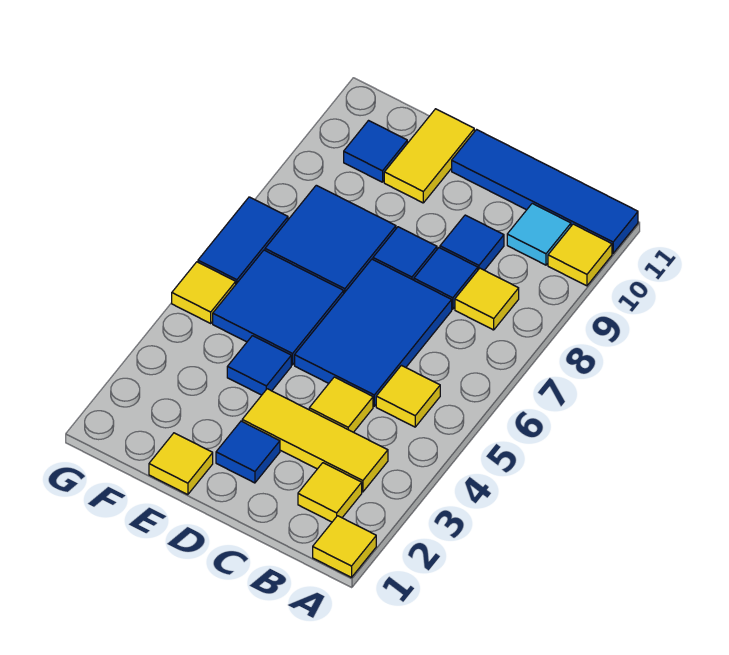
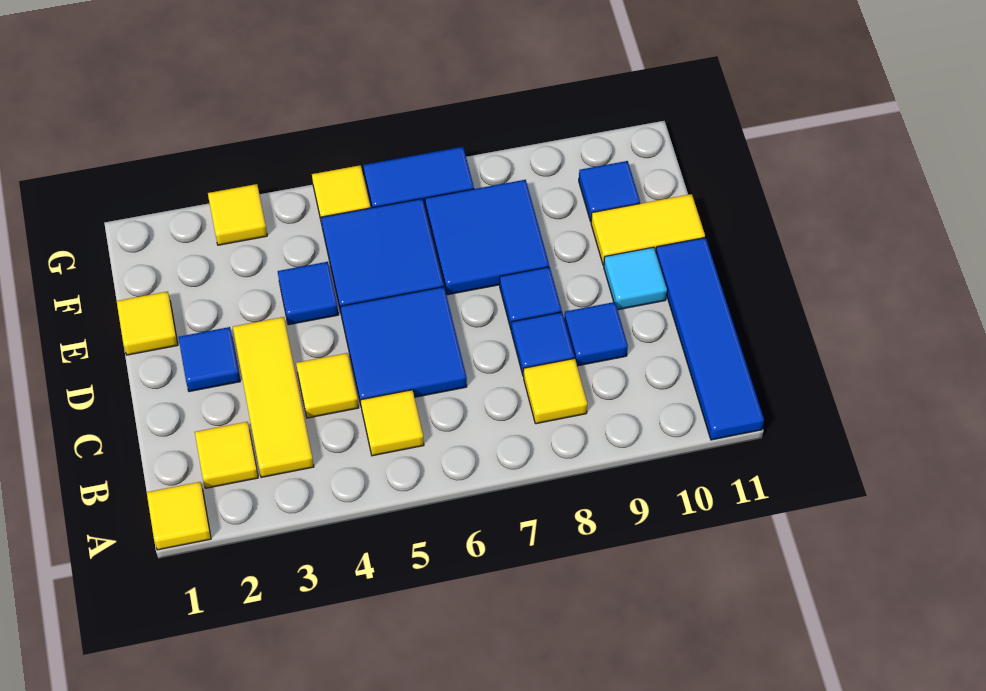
yellow tile A10 level 1 -> yellow tile G3 level 1
cyan tile B10 level 1 -> cyan tile D10 level 1
blue tile C5:D7 level 1 -> blue tile C5:D6 level 1

